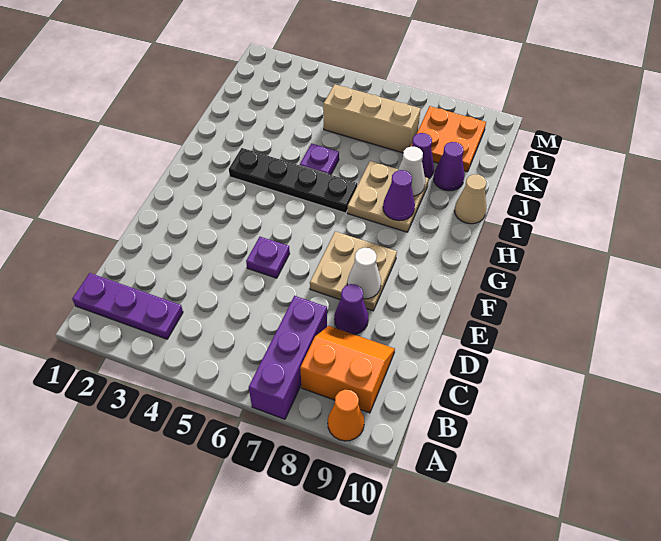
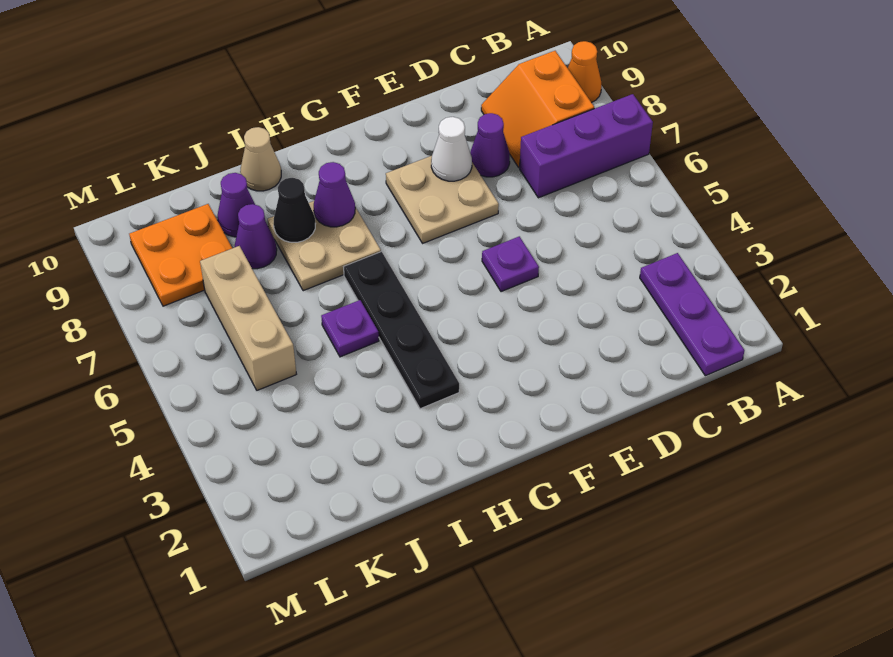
white cone I8 level 2 -> black cone I8 level 2

